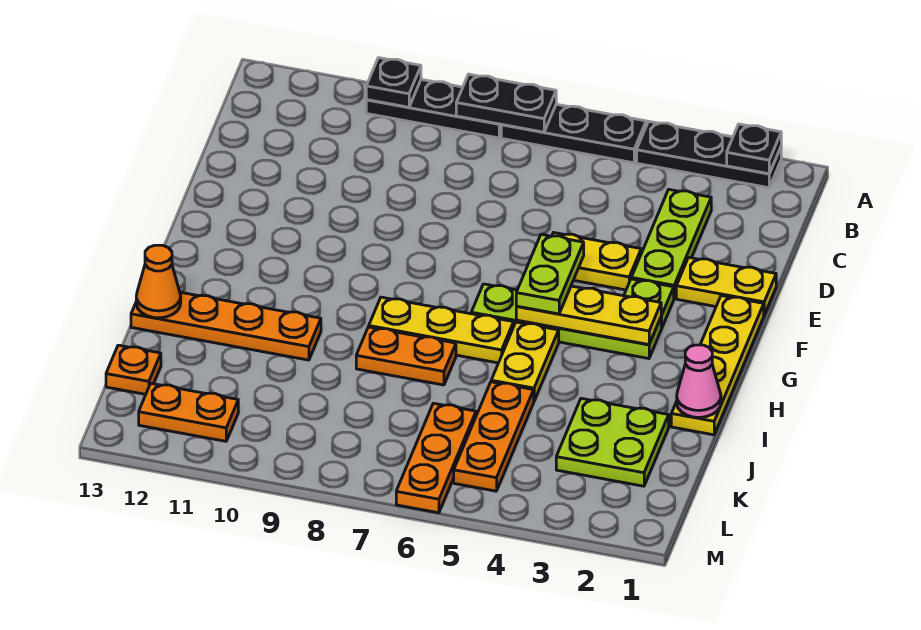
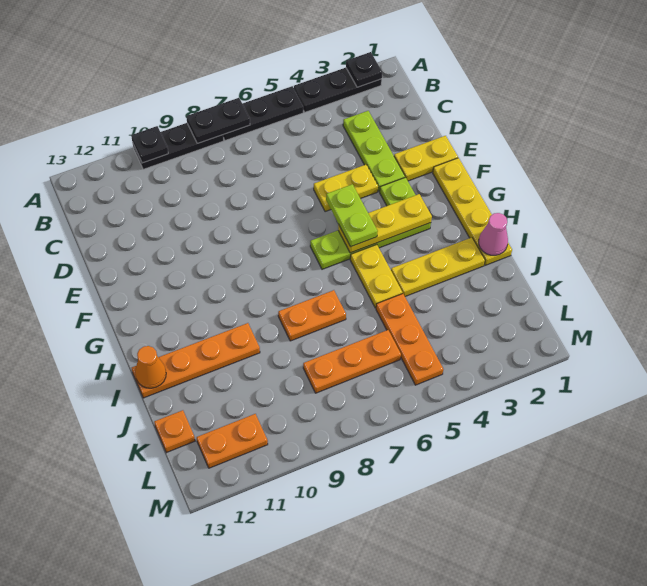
yellow plate H6:H8 level 1 -> yellow plate I2:I4 level 1
lime plate J2:K3 level 1 -> none
orange plate K6:M6 level 1 -> orange plate K6:K8 level 1

